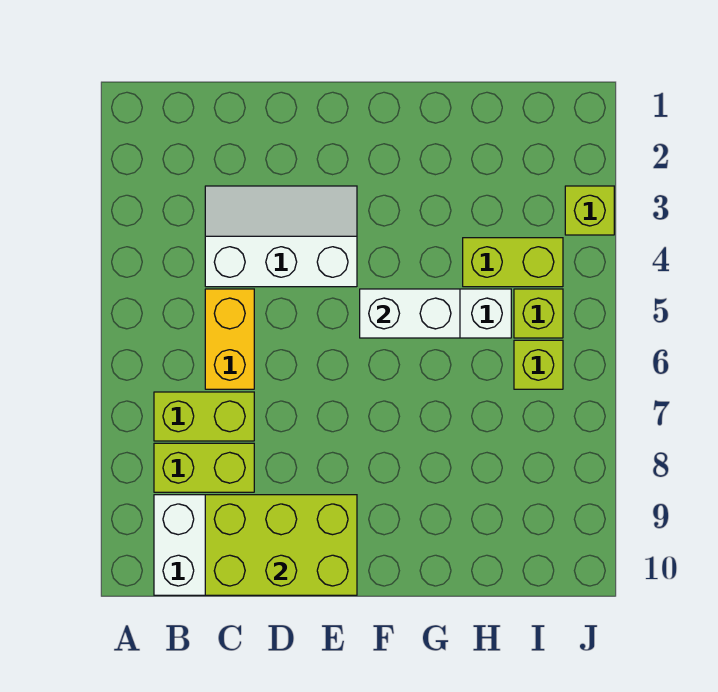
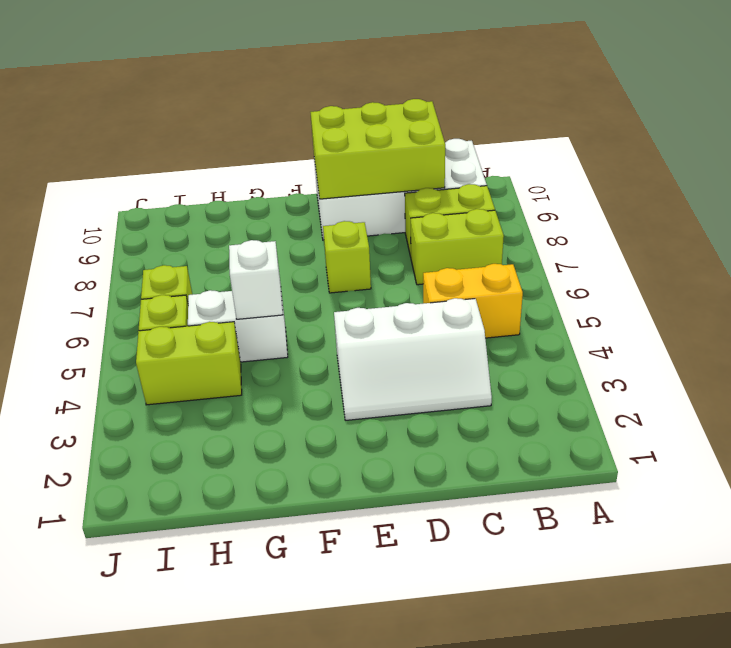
yellow brick C5:C6 level 1 -> yellow brick B5:C5 level 1
white brick F5:G5 level 2 -> white brick G5 level 2
lime brick J3 level 1 -> lime brick E7 level 1

